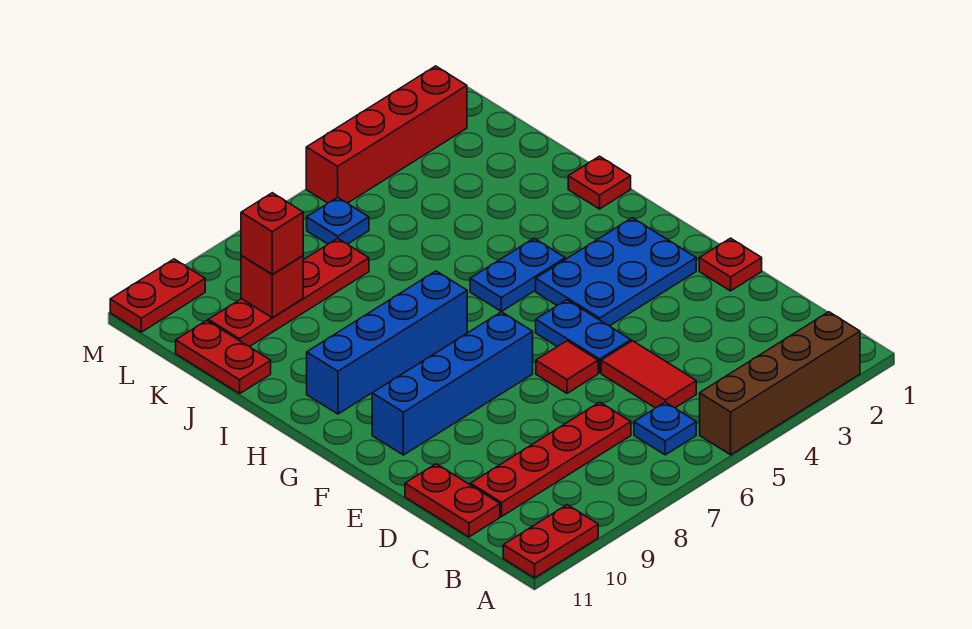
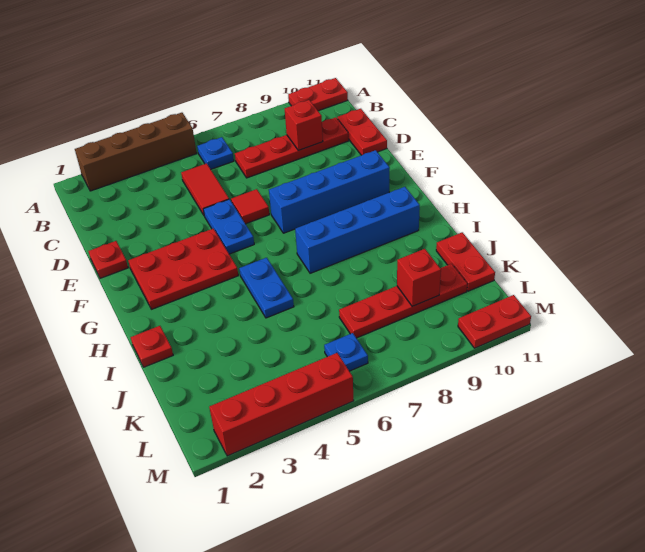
blue plate F2:G4 level 1 -> red plate F2:G4 level 1
blue plate H4:H5 level 1 -> blue plate H5:I5 level 1
red brick K9 level 3 -> red brick C9 level 2

